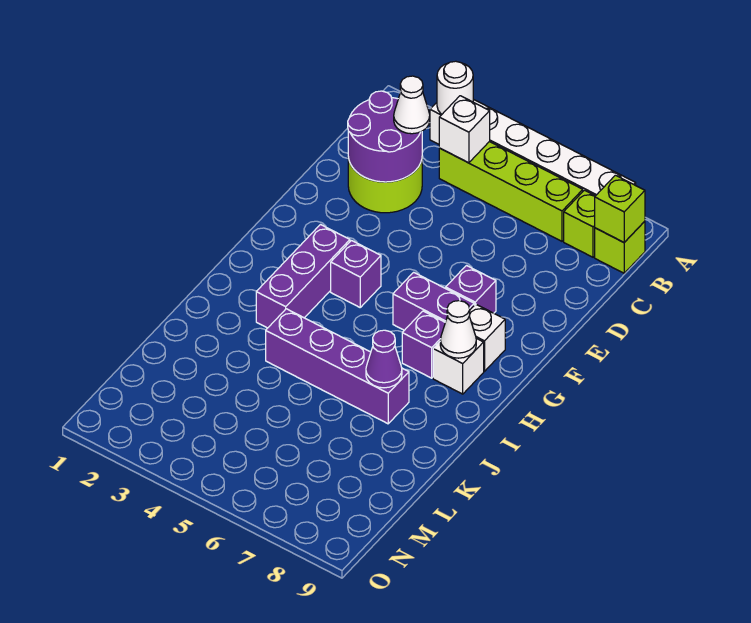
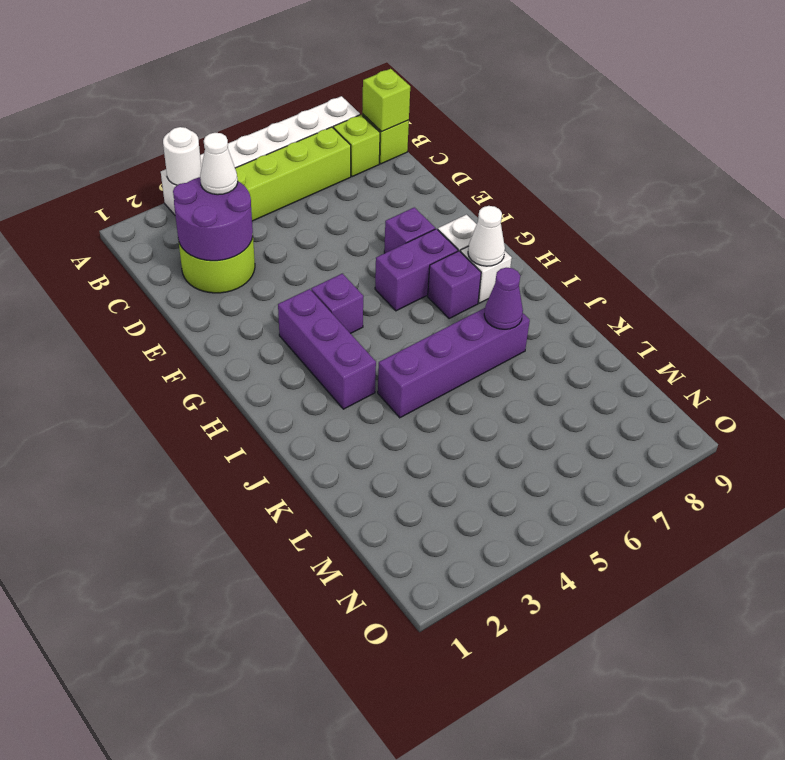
white brick B4 level 2 -> none

